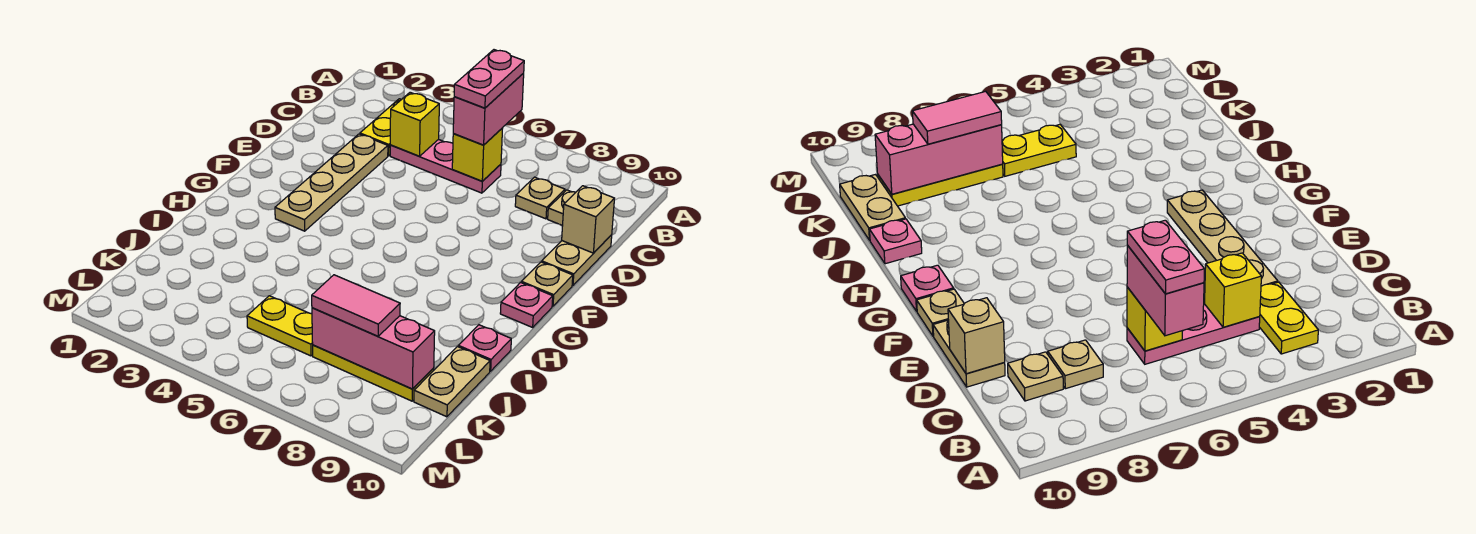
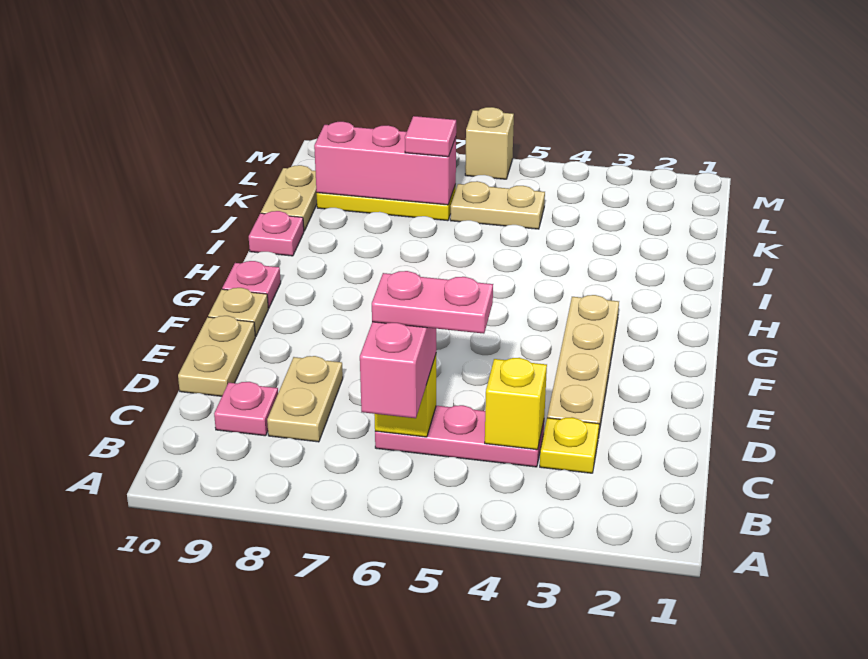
yellow plate B3:C3 level 1 -> yellow plate C3 level 1
pink plate B6:C6 level 4 -> pink plate C5:C6 level 4
tan plate C8 level 1 -> tan plate C8:D8 level 1
tan plate C9 level 1 -> pink plate C9 level 1
tan brick D10 level 2 -> tan brick M6 level 1
yellow plate K5:K6 level 1 -> tan plate K5:K6 level 1
pink tile K7:K8 level 3 -> pink tile K7 level 3

